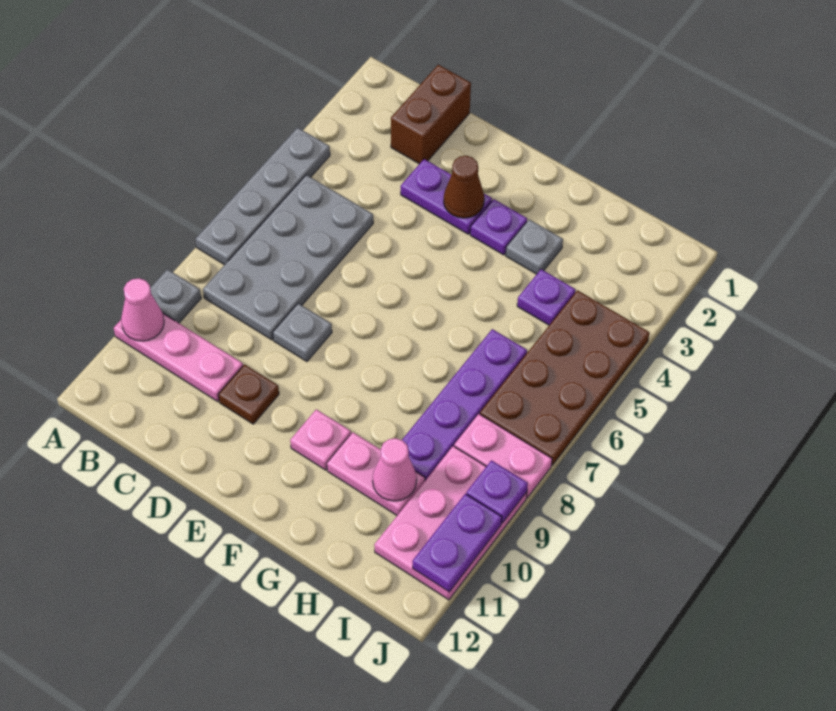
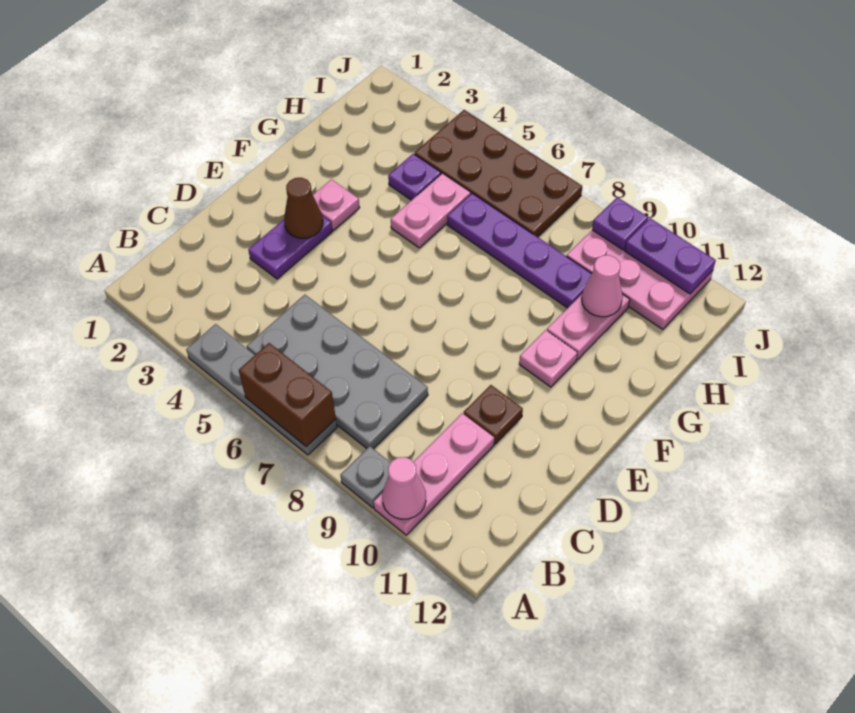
brown brick C1:C2 level 1 -> brown brick A6:A7 level 2
grey plate D8 level 1 -> none
purple plate F3 level 1 -> pink plate F3 level 1
grey plate G3 level 1 -> none
pink plate I8:J8 level 1 -> pink plate G5:H5 level 1

